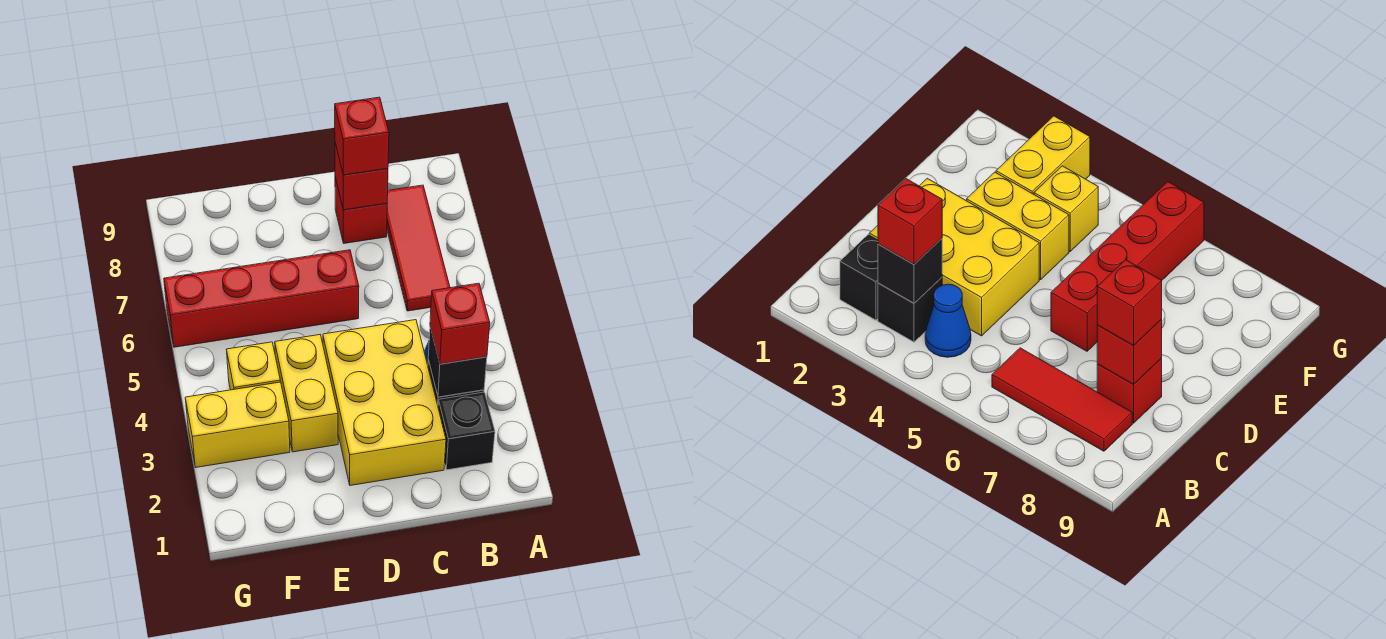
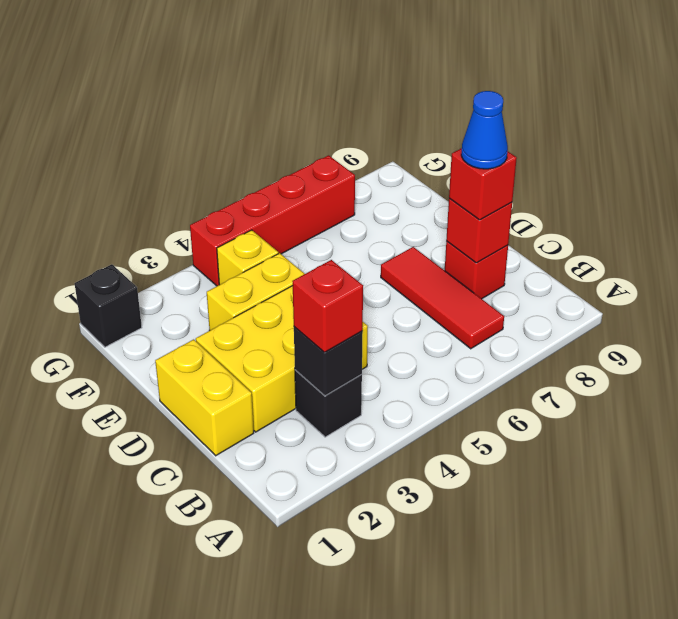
black brick B2 level 1 -> black brick G1 level 1
blue cone B4 level 1 -> blue cone C8 level 4
red tile B6:B8 level 1 -> red tile B7:D7 level 1
red brick D6:G6 level 1 -> red brick G4:G7 level 1
yellow brick F3:G3 level 1 -> yellow brick C1:D1 level 1

